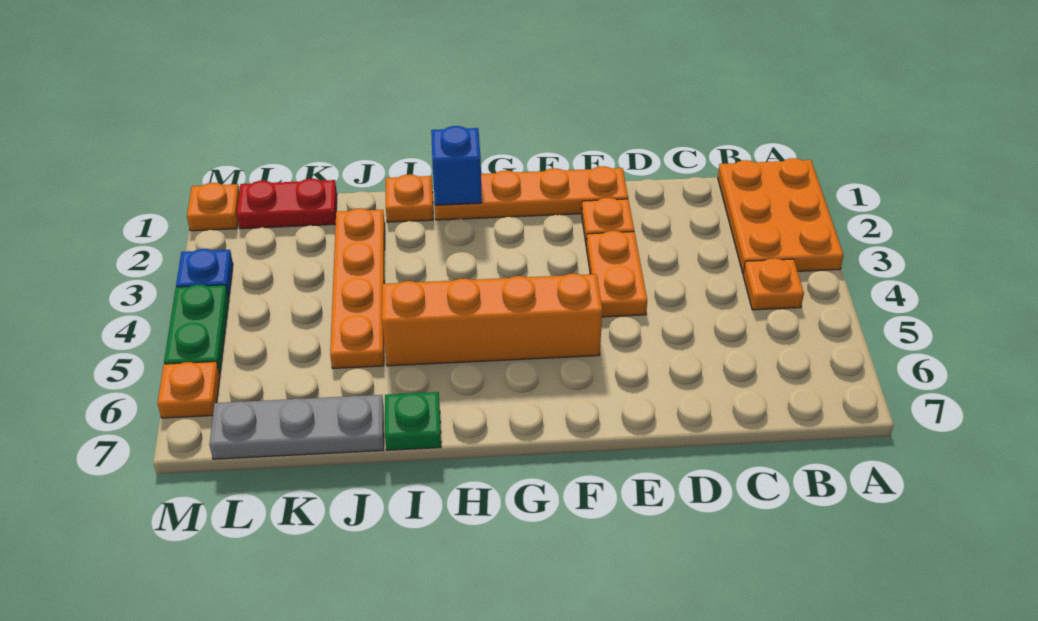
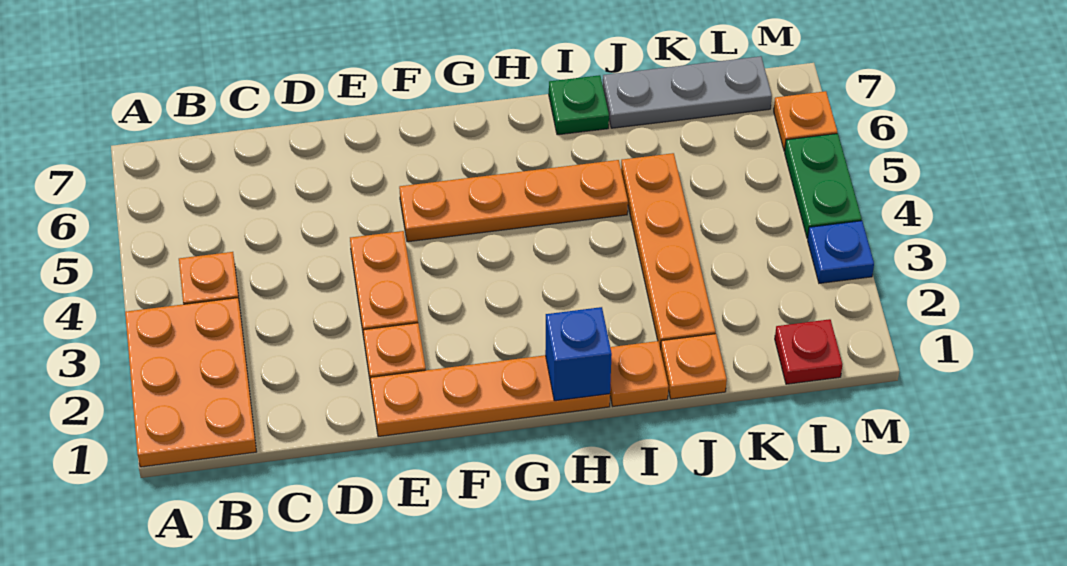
orange brick F5:I5 level 1 -> orange plate F5:I5 level 1
red plate K1:L1 level 1 -> red plate L1 level 1
orange plate M1 level 1 -> orange plate J1 level 1

